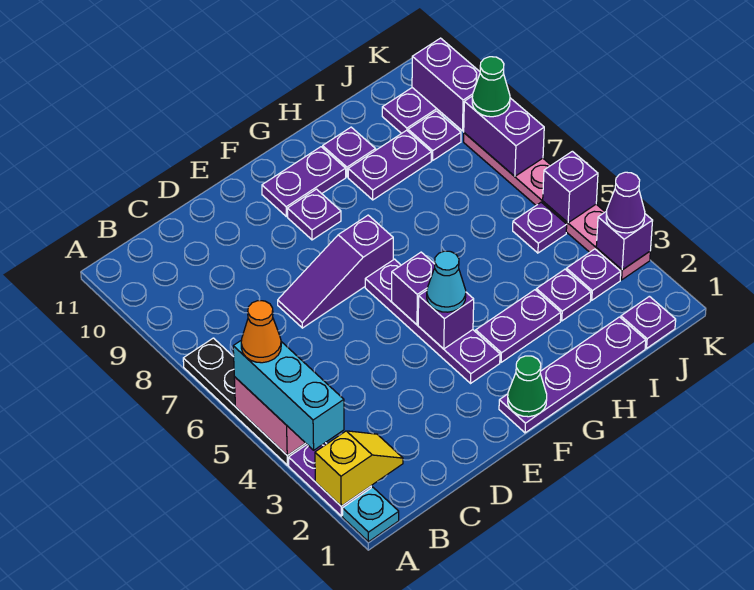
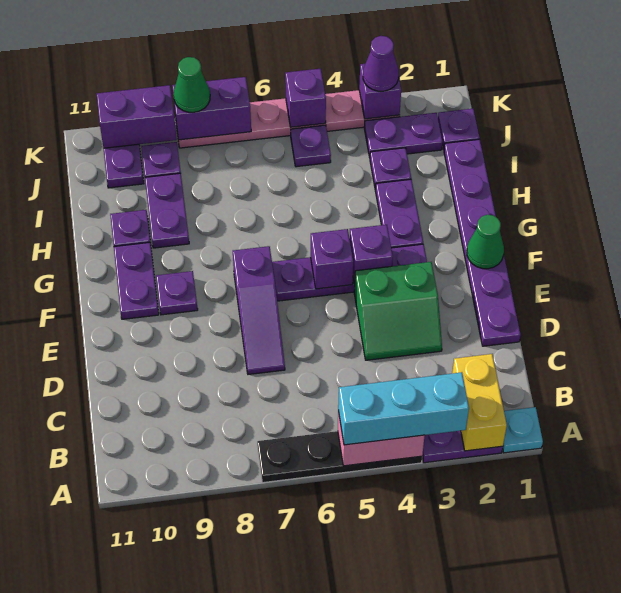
yellow slope A2:B2 level 2 top A -> yellow brick A2:B2 level 2
orange cone A5 level 4 -> none
none -> green slope D3:E4 level 1 top E
purple plate F1:I1 level 1 -> purple plate D1:I1 level 1
cyan cone F4 level 3 -> none
purple plate J3 level 1 -> purple plate J2:J3 level 1

